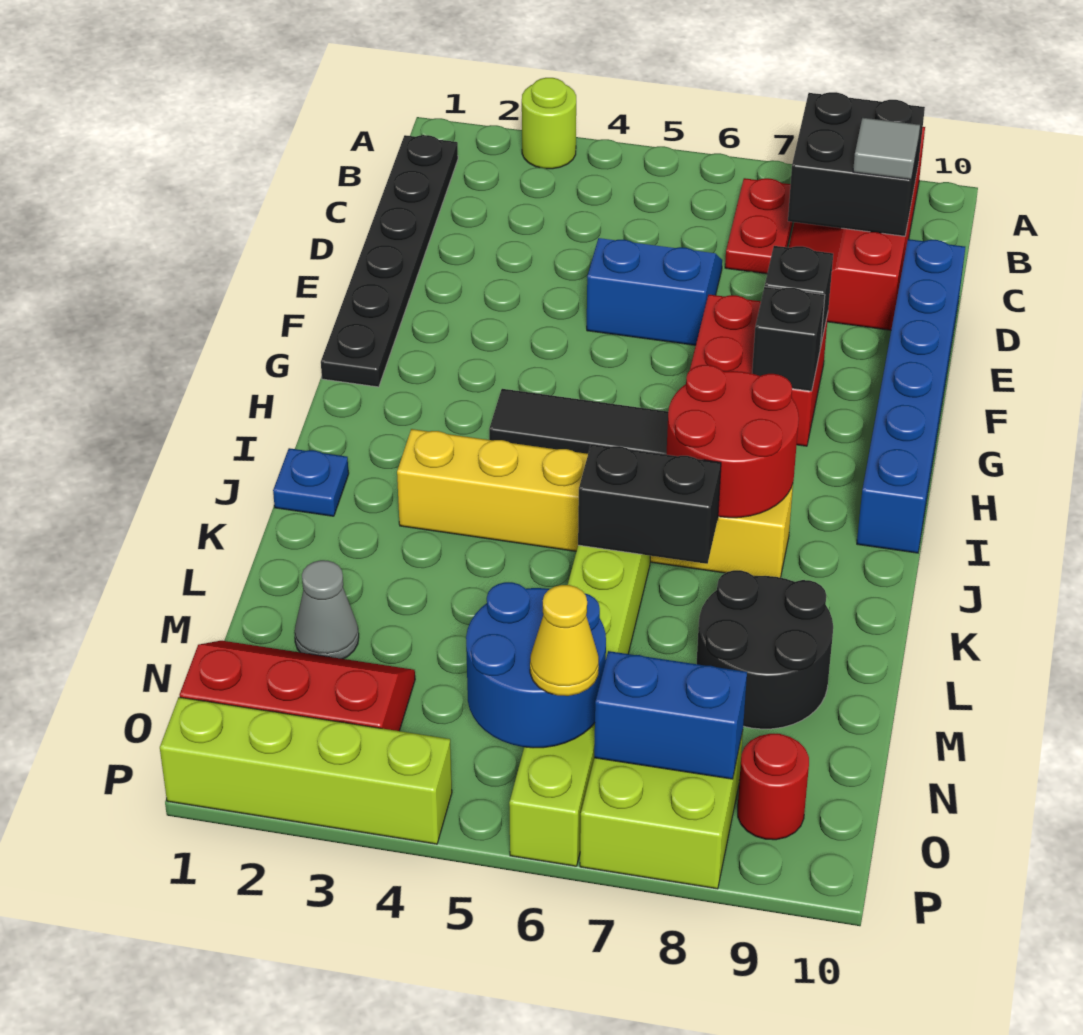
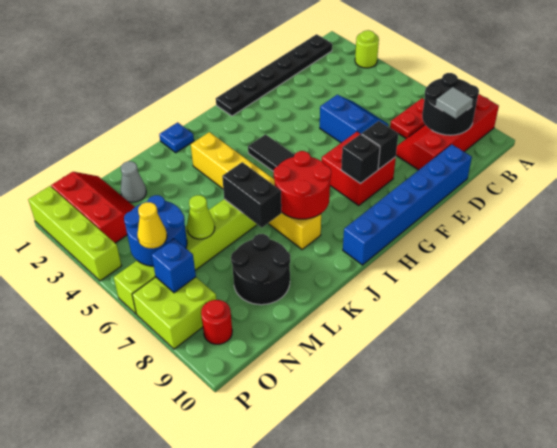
black brick B8:C9 level 2 -> black round brick B8:C9 level 2
none -> lime cone M6 level 2
blue brick O7:O8 level 2 -> blue brick O7 level 2

